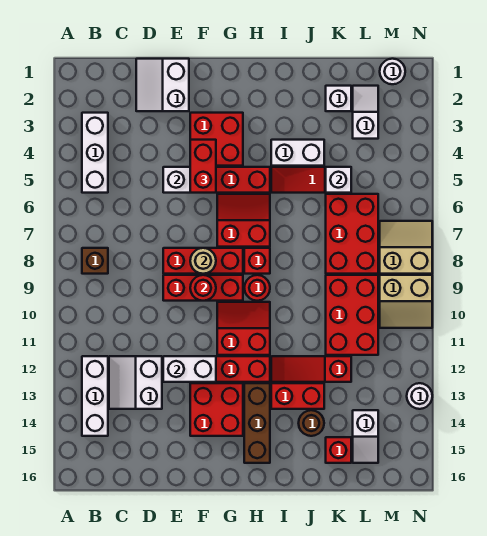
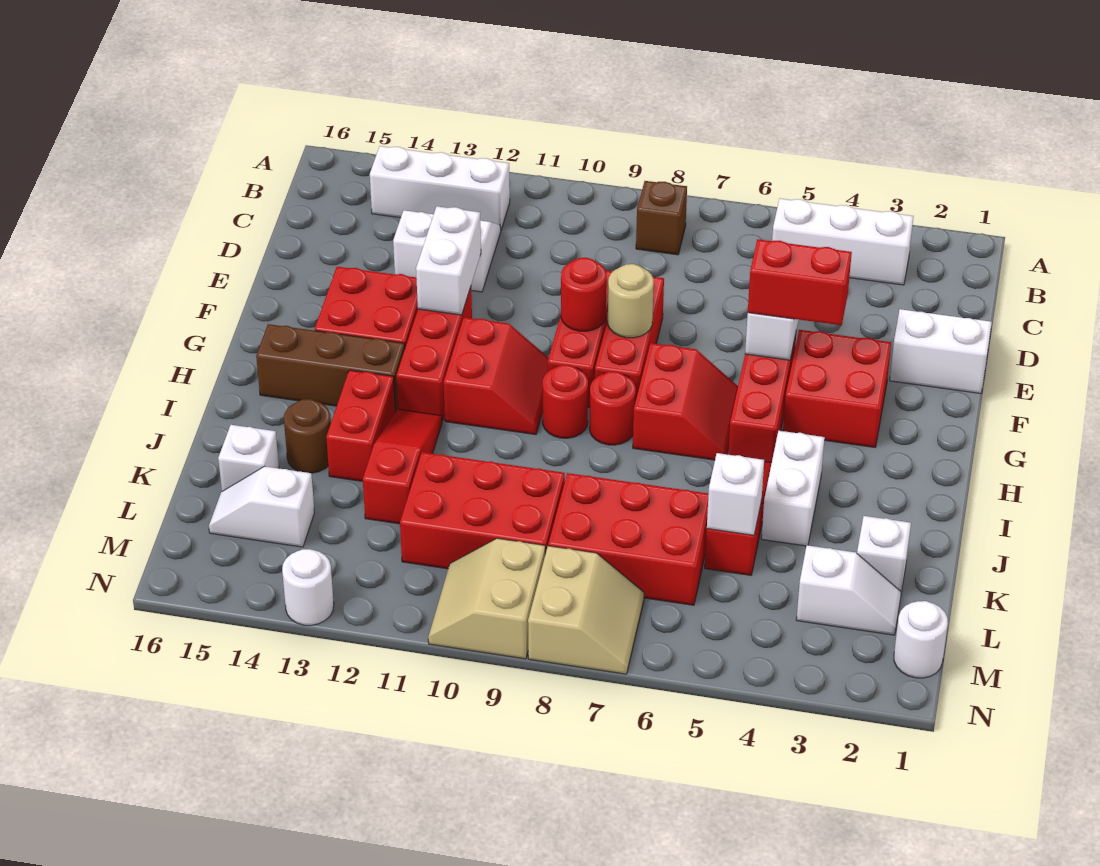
red brick H8 level 1 -> red round brick H8 level 1
red brick K15 level 1 -> white brick K15 level 1

